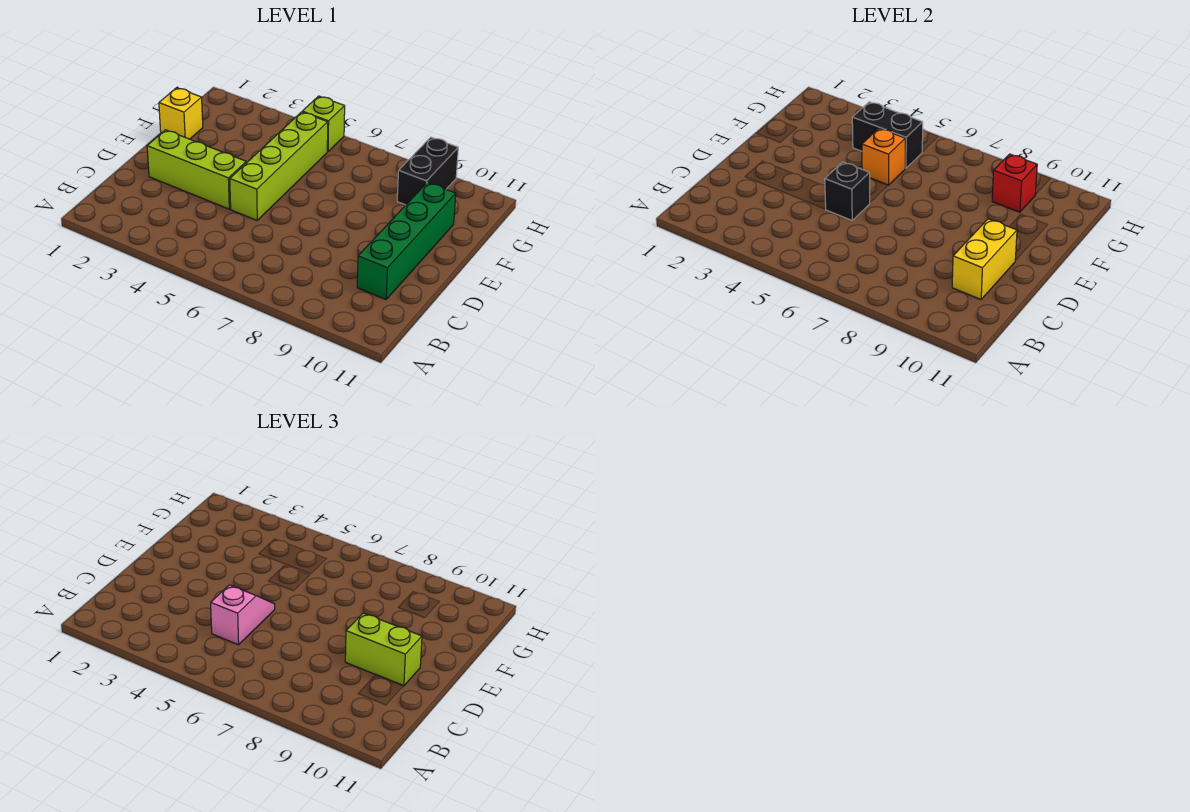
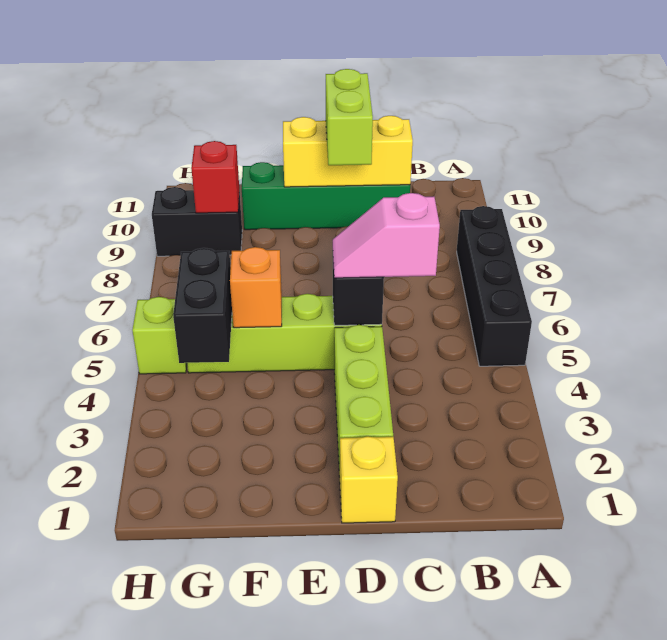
none -> black brick A5:A8 level 1
yellow brick C10:D10 level 2 -> yellow brick C10:E10 level 2
yellow brick F1 level 1 -> yellow brick D1 level 1

